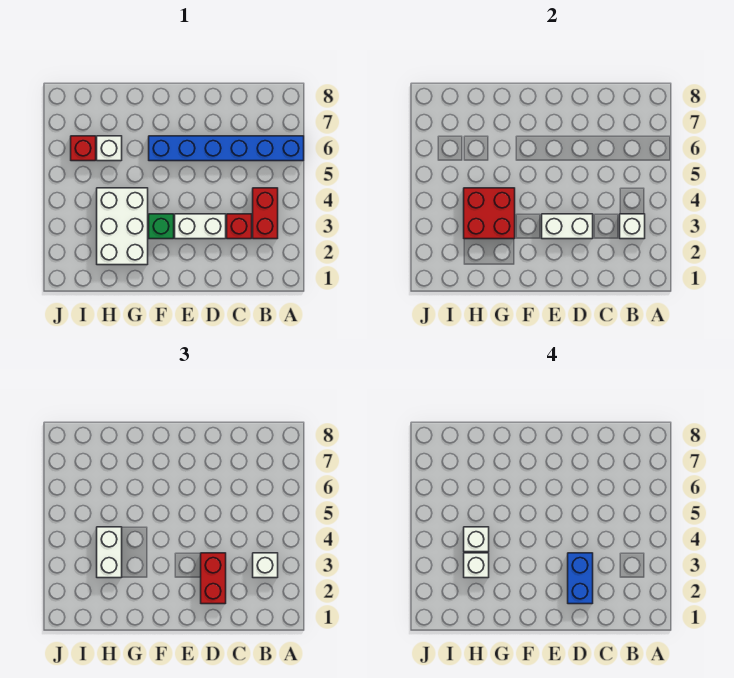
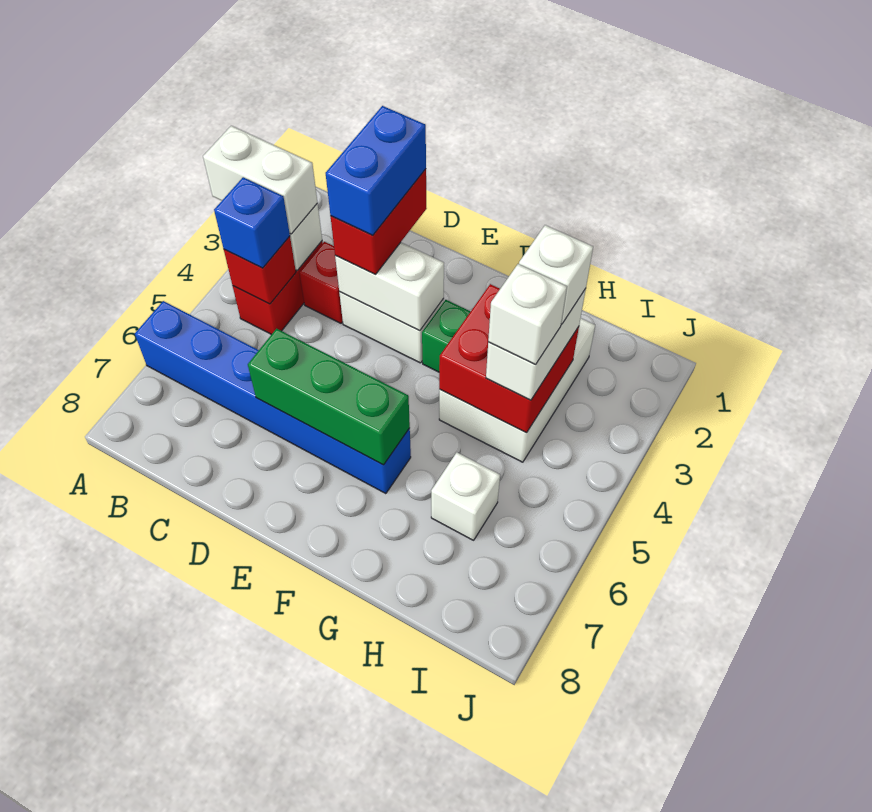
white brick B3 level 3 -> white brick A3:B3 level 3
none -> blue brick B4 level 3
none -> green brick D6:F6 level 2
red brick I6 level 1 -> red brick B4 level 2

